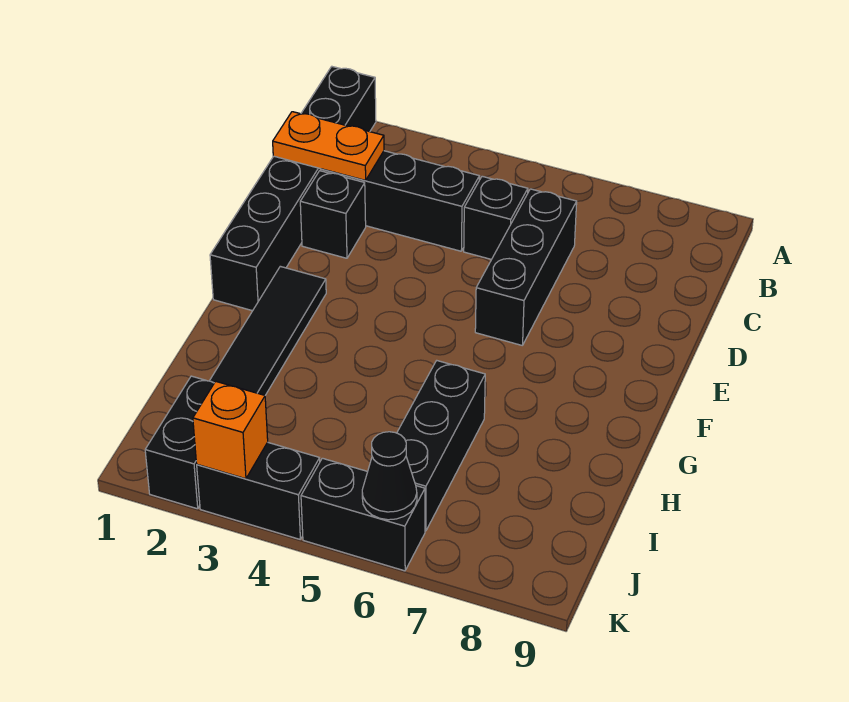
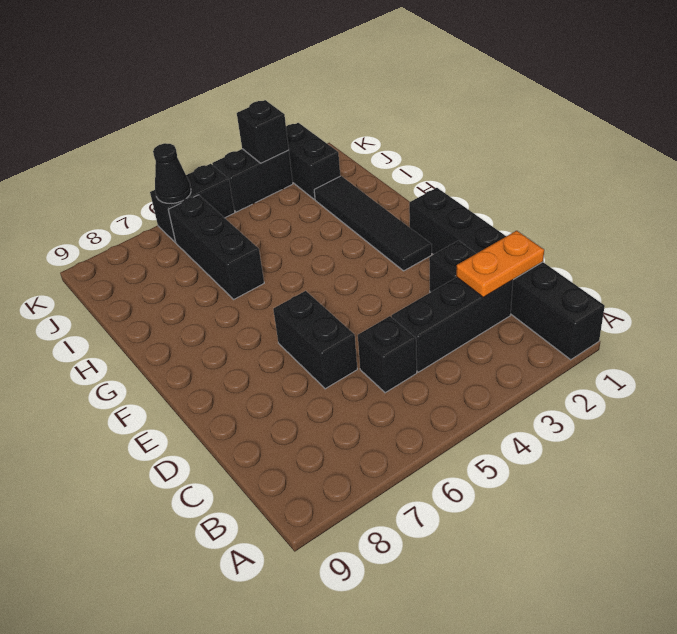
black brick C6:E6 level 1 -> black brick D6:E6 level 1
orange brick K3 level 2 -> black brick K3 level 2

